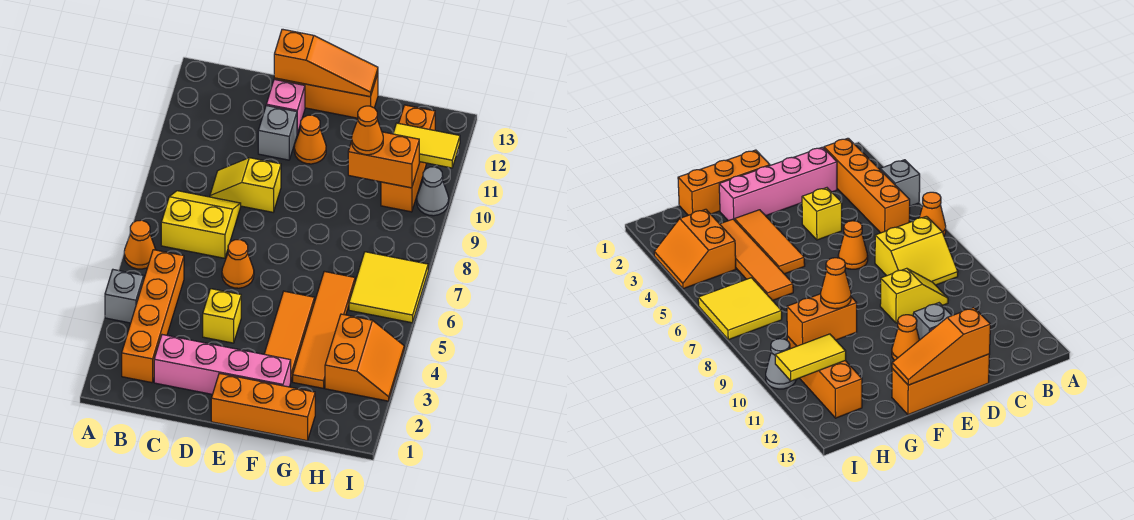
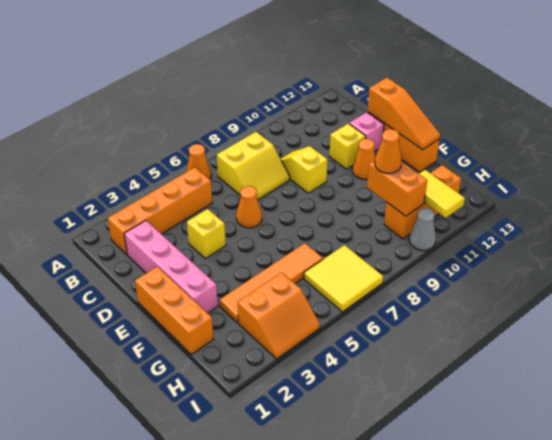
grey brick A4 level 1 -> none
yellow slope B7:C8 level 1 top 7 -> yellow slope B7:C8 level 1 top B
grey brick D11 level 1 -> yellow brick D11 level 1
orange tile F3:F5 level 1 -> none

